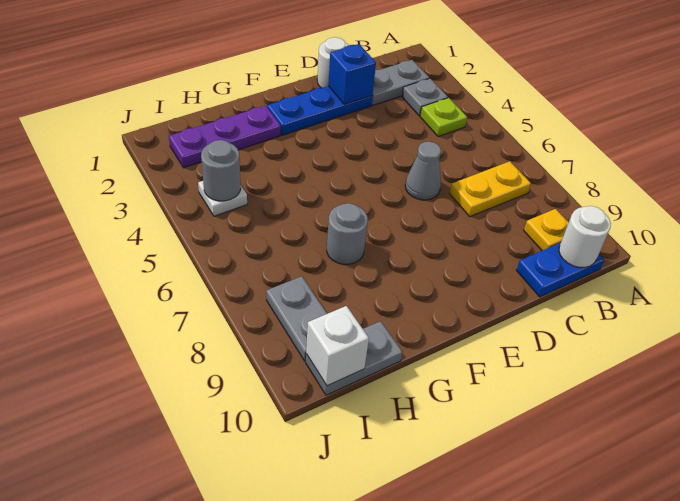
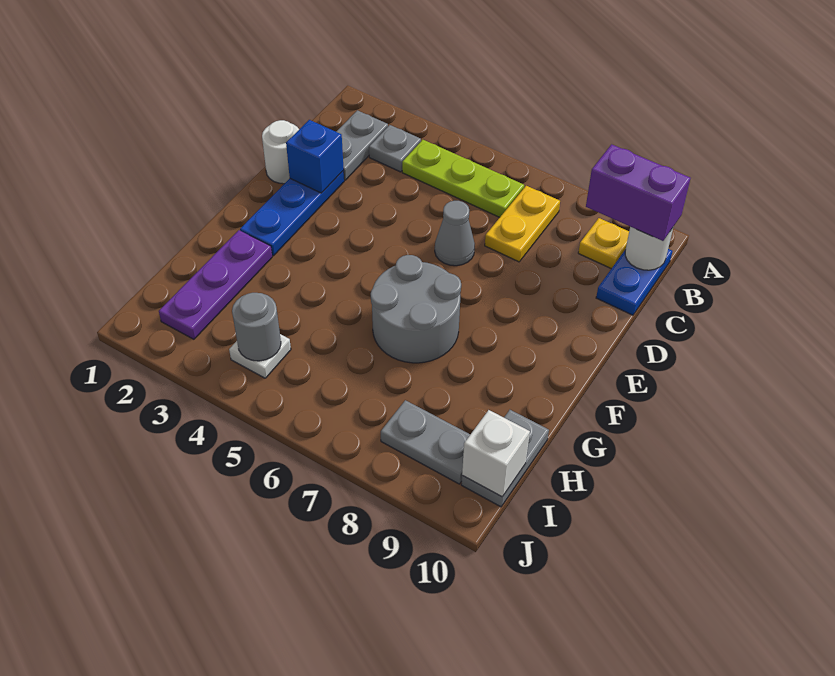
lime plate B4 level 1 -> lime plate B4:B6 level 1
none -> purple brick B9:B10 level 3
grey round brick G7 level 1 -> grey round brick F6:G7 level 1

